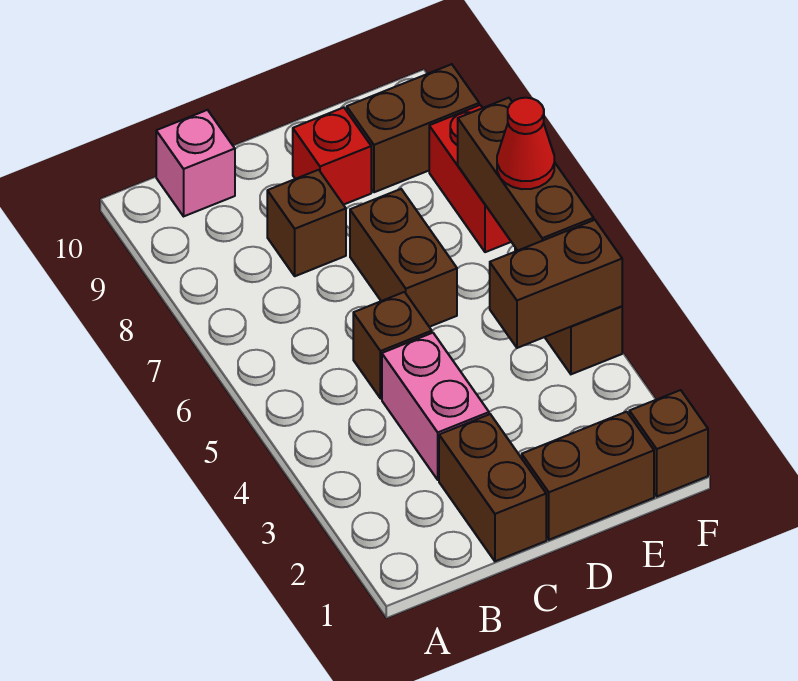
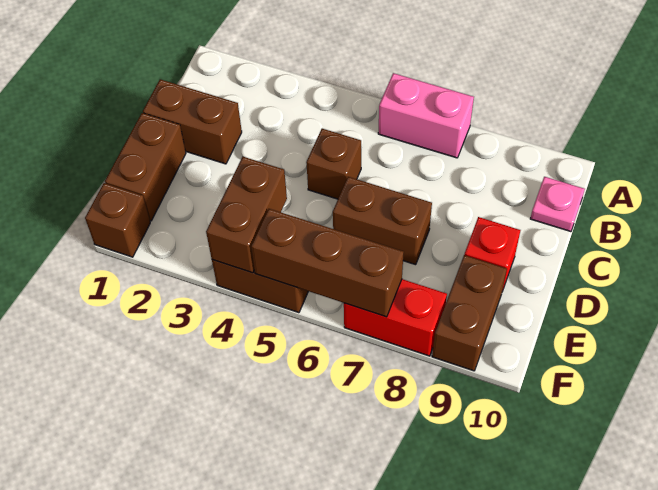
pink brick B10 level 1 -> pink plate B10 level 1
pink brick C3:C4 level 1 -> pink brick A6:A7 level 1
brown brick C8 level 1 -> none
red cone F6 level 3 -> none

